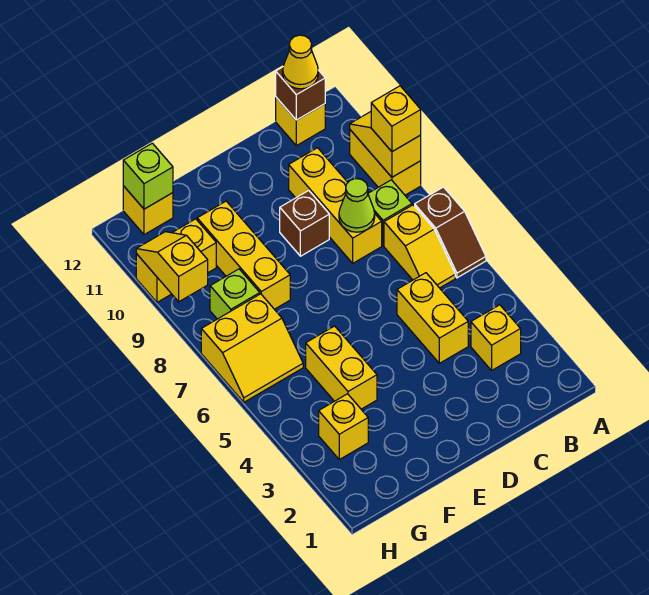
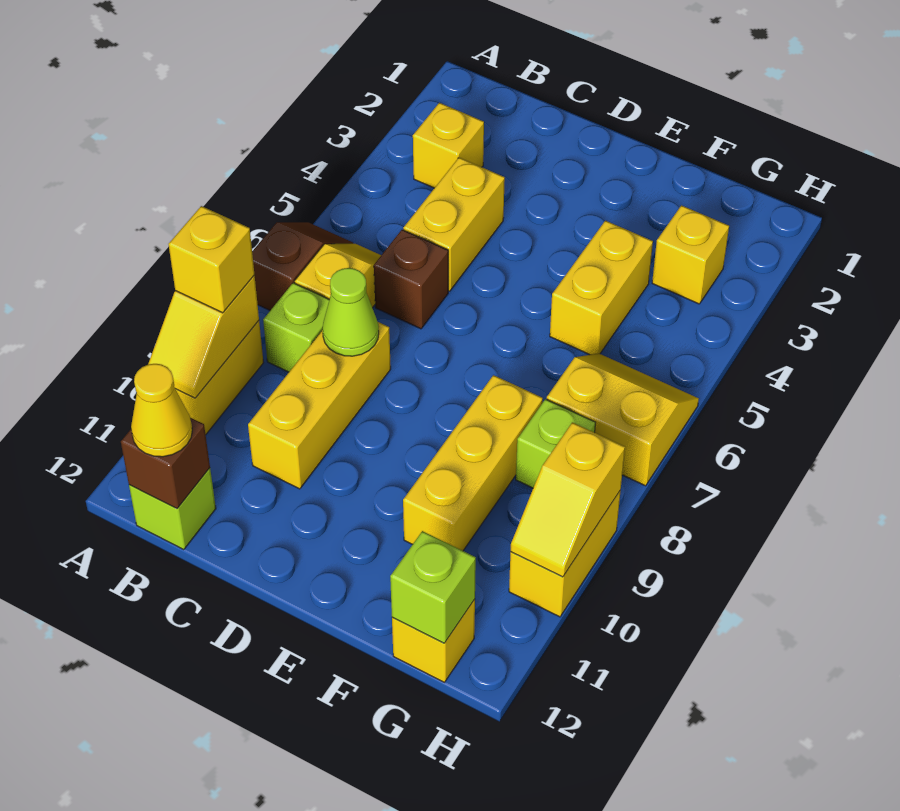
yellow brick B12 level 1 -> lime brick B12 level 1
brown brick D9 level 1 -> brown brick C6 level 1
yellow brick G10:H10 level 1 -> yellow brick H9:H10 level 1

